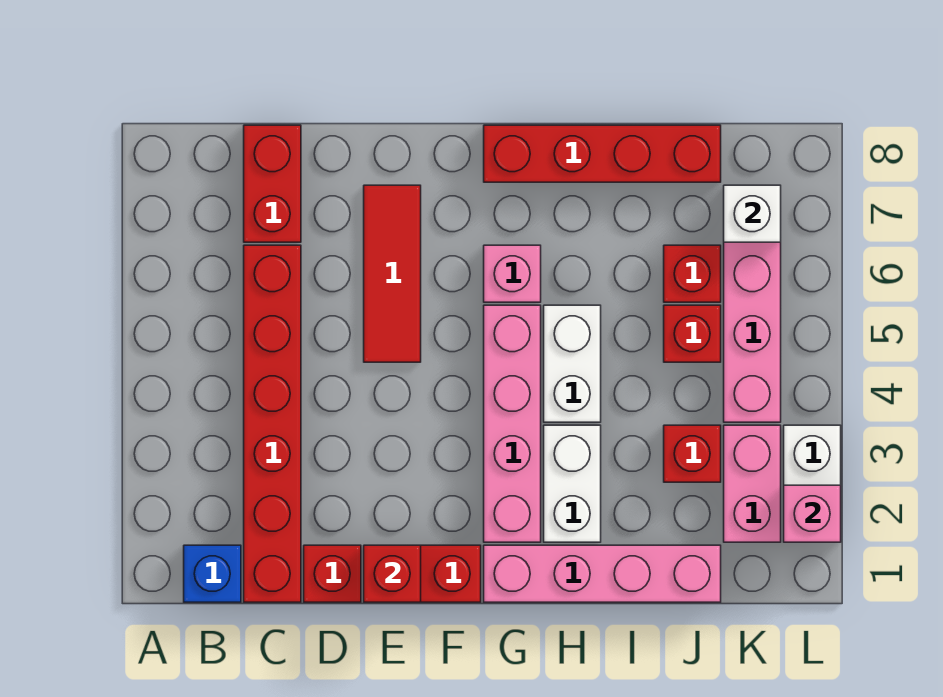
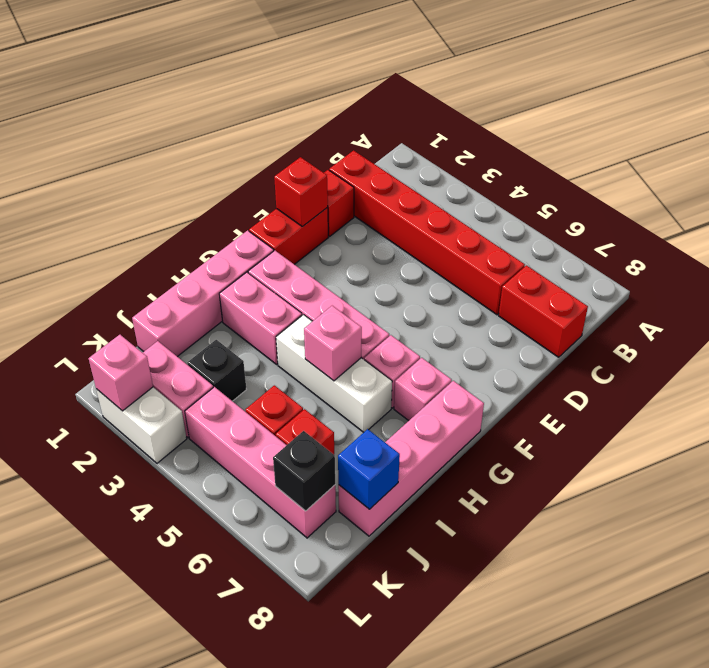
blue brick B1 level 1 -> blue brick J8 level 2
red tile E5:E7 level 1 -> none
none -> pink brick G7 level 1
red brick G8:J8 level 1 -> pink brick G8:J8 level 1
white brick H2:H3 level 1 -> pink brick H2:H3 level 1
white brick H4:H5 level 1 -> white brick H4:H6 level 1
none -> pink brick H5 level 2
red brick J3 level 1 -> black brick J3 level 1
white brick K7 level 2 -> black brick K7 level 2

